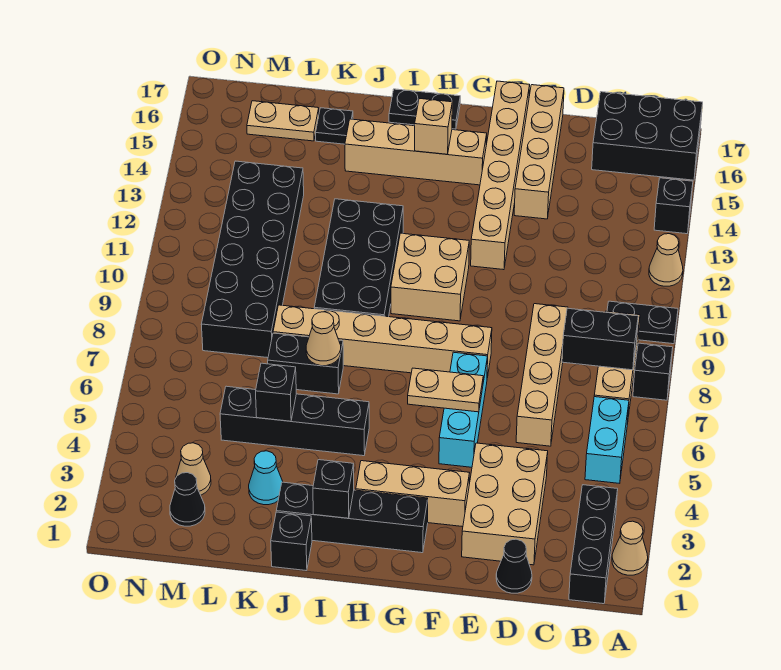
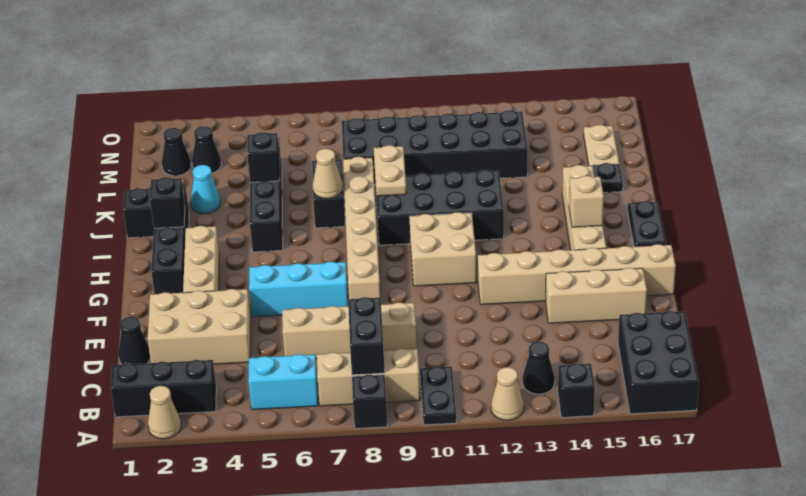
none -> black cone B13 level 1
tan brick E14:E17 level 1 -> tan brick E14:E16 level 1
tan plate F6:G6 level 2 -> tan plate J9:K9 level 2
tan cone M3 level 1 -> black cone M3 level 1

